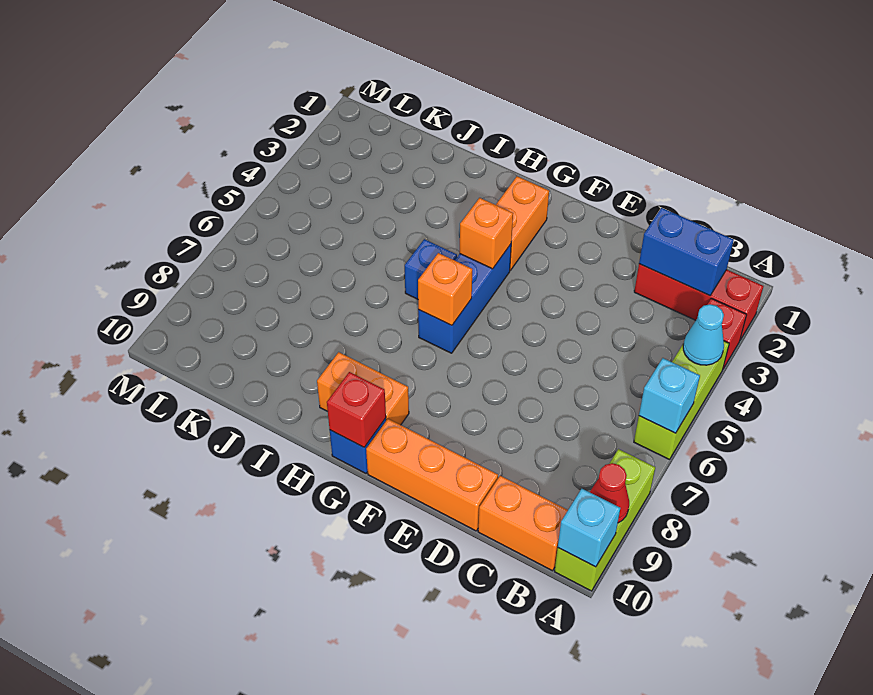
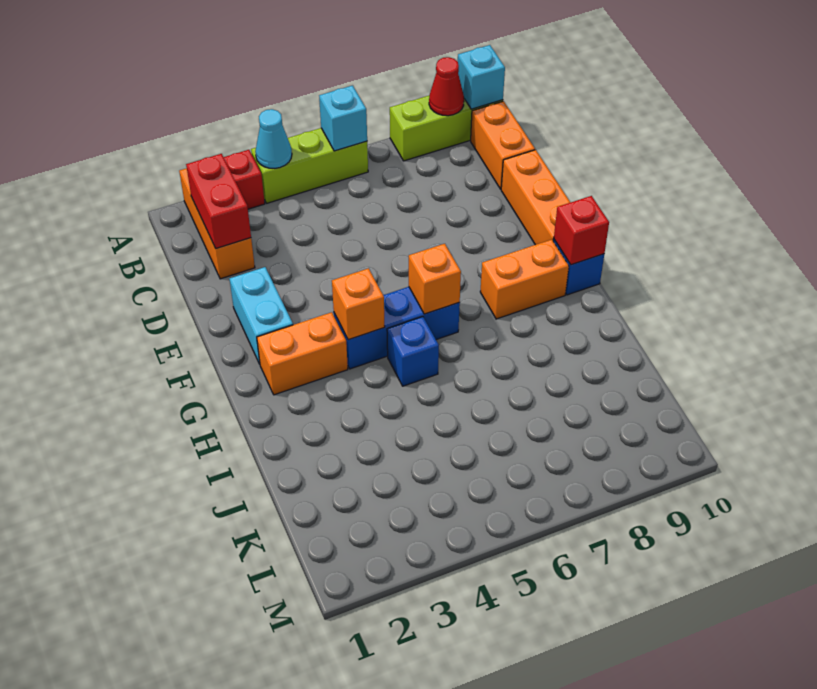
red brick A2:C2 level 1 -> orange brick A2:C2 level 1
blue brick B2:C2 level 2 -> red brick B2:C2 level 2
none -> cyan brick E2:F2 level 1
orange brick G9:H9 level 1 -> orange brick G8:G9 level 1

